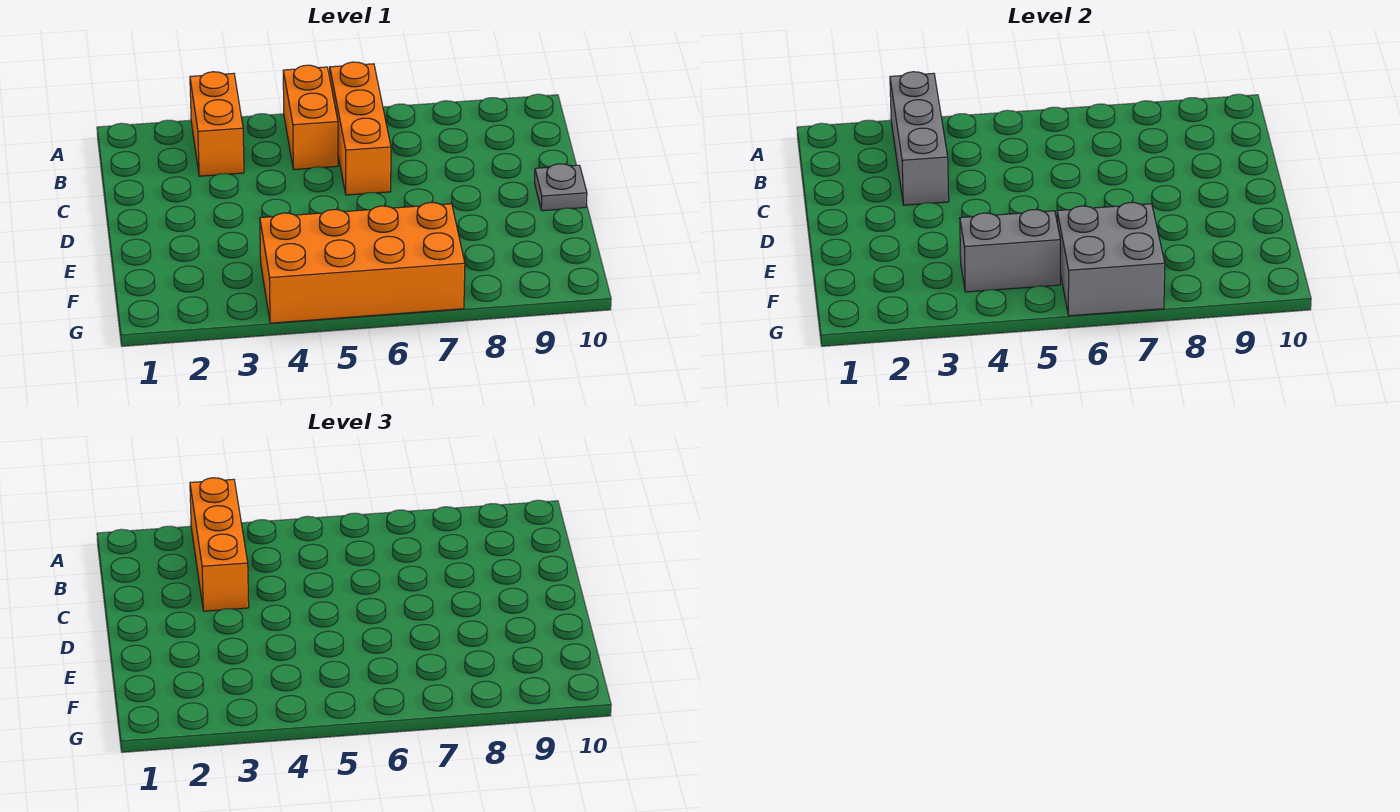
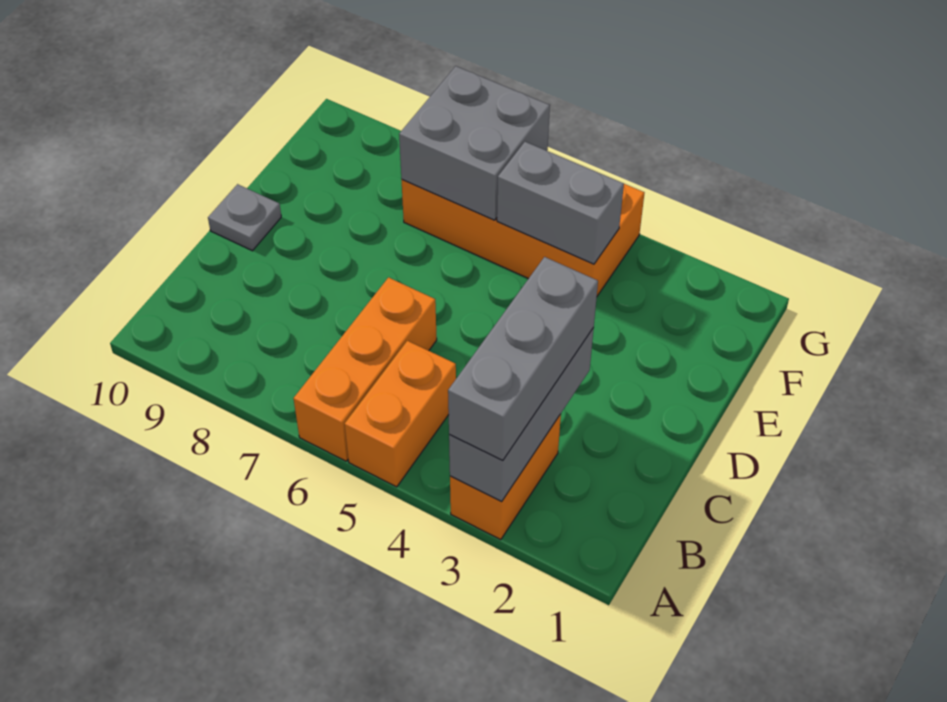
orange brick A3:C3 level 3 -> grey brick A3:C3 level 3

